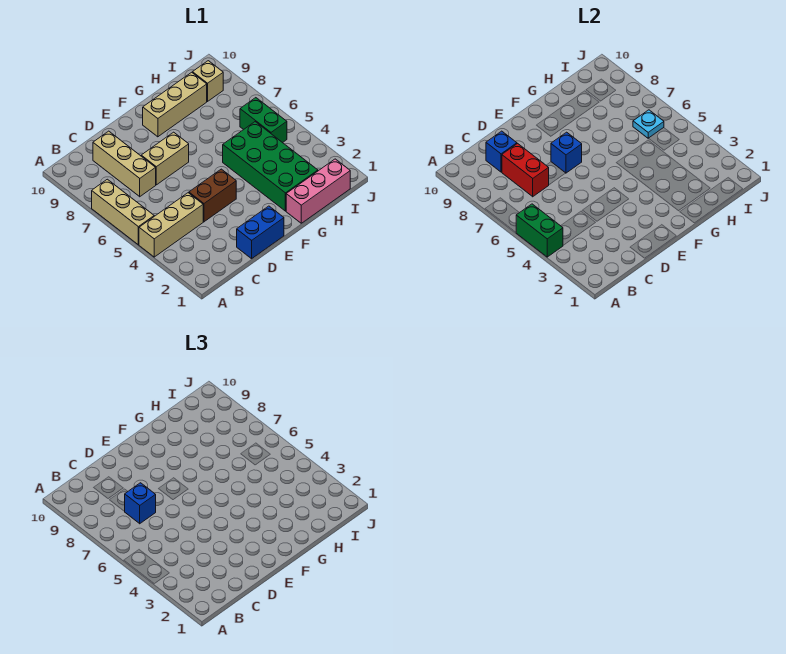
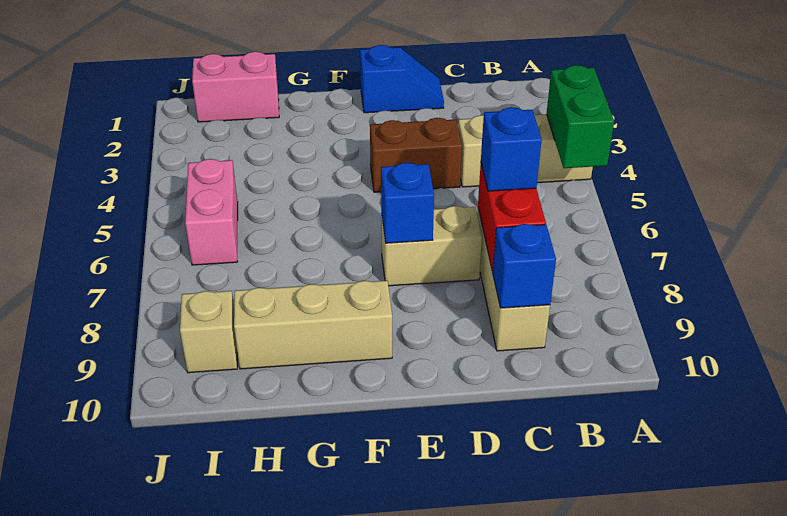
tan brick A5:A7 level 1 -> none
blue brick D1:E1 level 1 -> blue slope D1:E1 level 1 top E
pink brick G1:I1 level 1 -> pink brick H1:I1 level 1
green brick G2:H5 level 1 -> none
green brick I5:I6 level 1 -> pink brick I5:I6 level 1
cyan plate I6 level 2 -> none

